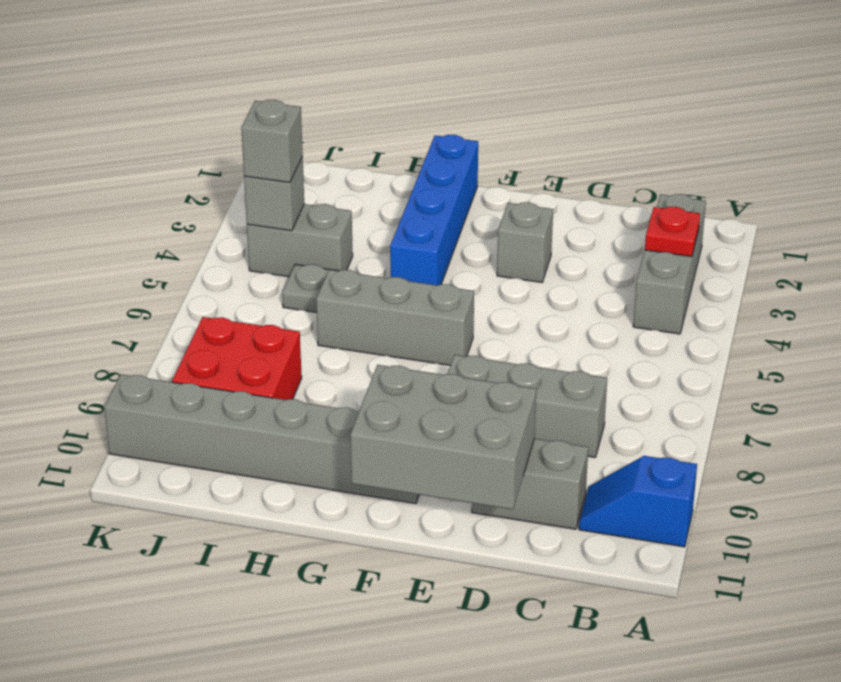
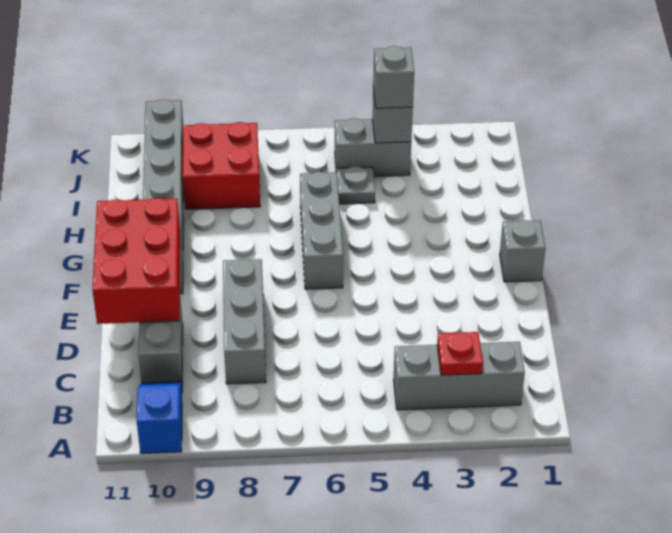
grey brick D10:F11 level 2 -> red brick D10:F11 level 2
grey brick E3 level 1 -> grey brick F1 level 1
blue brick G1:G4 level 1 -> none
grey brick I4:J4 level 1 -> grey brick J4:J5 level 1

